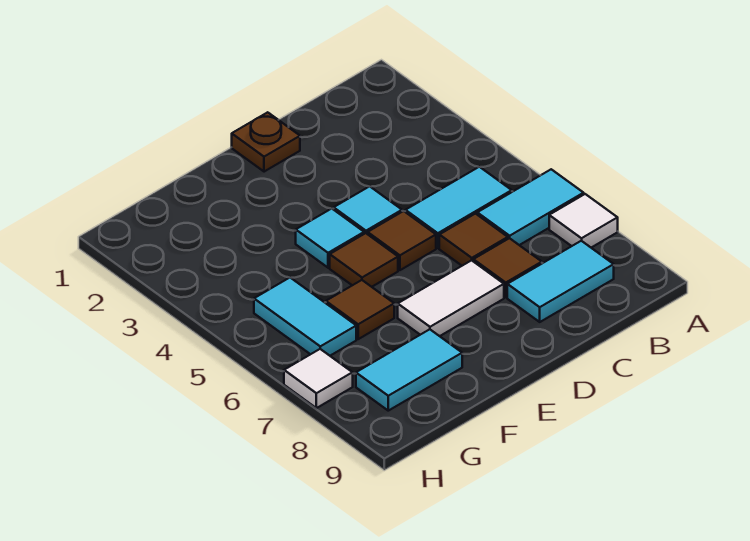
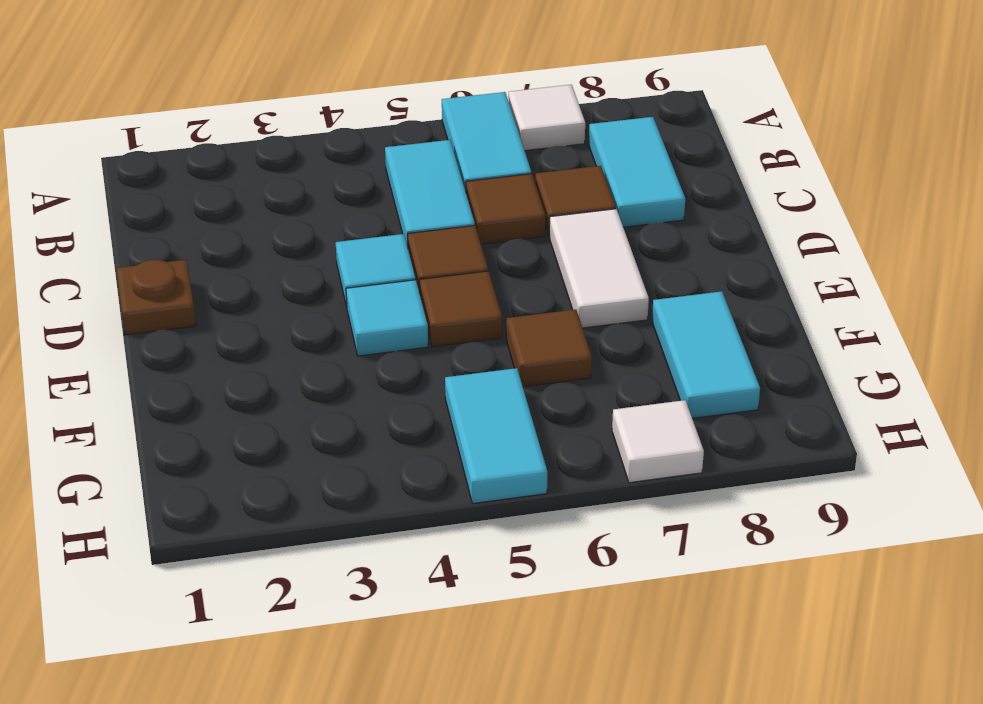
cyan tile G5:G6 level 1 -> cyan tile G5:H5 level 1

